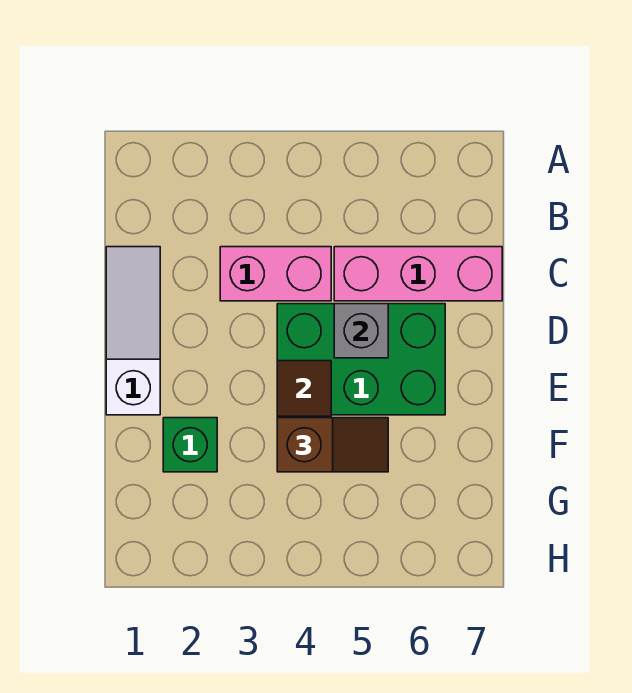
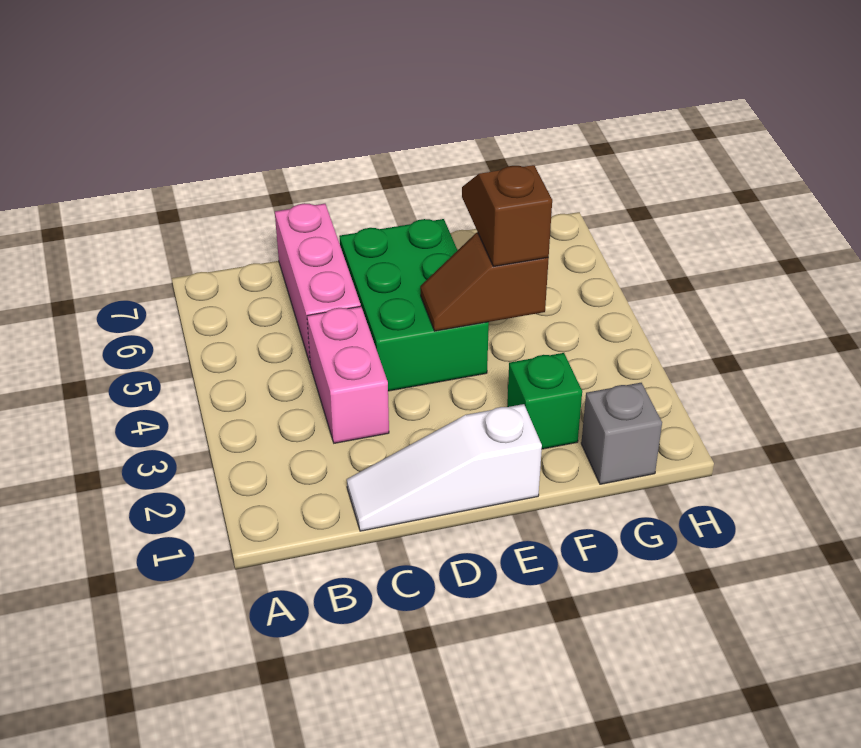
grey brick D5 level 2 -> grey brick G1 level 1

